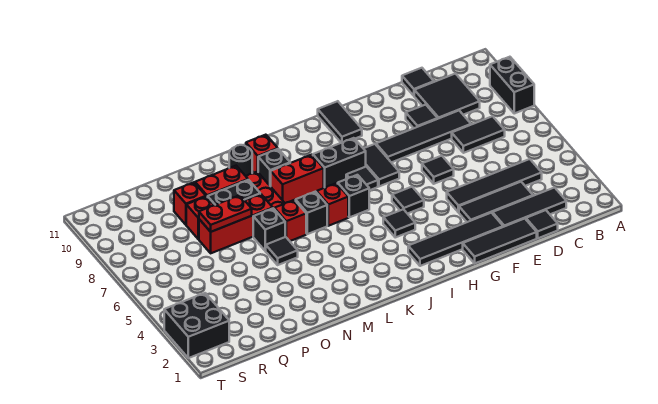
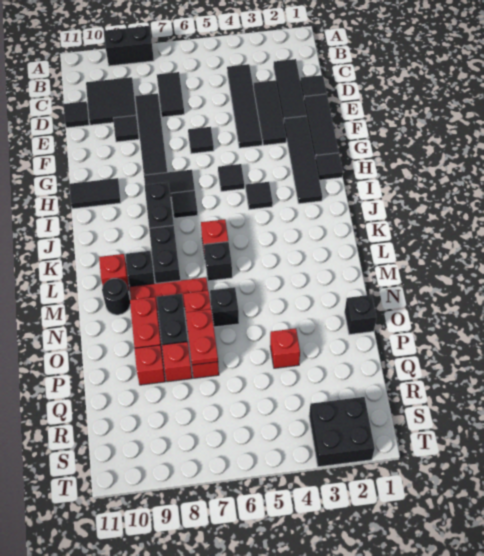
black brick J6 level 1 -> black brick O1 level 1
red brick K8:L8 level 1 -> black brick K8:L8 level 1
red brick M6 level 1 -> red brick P4 level 1
black tile N5 level 1 -> black tile H1 level 1

